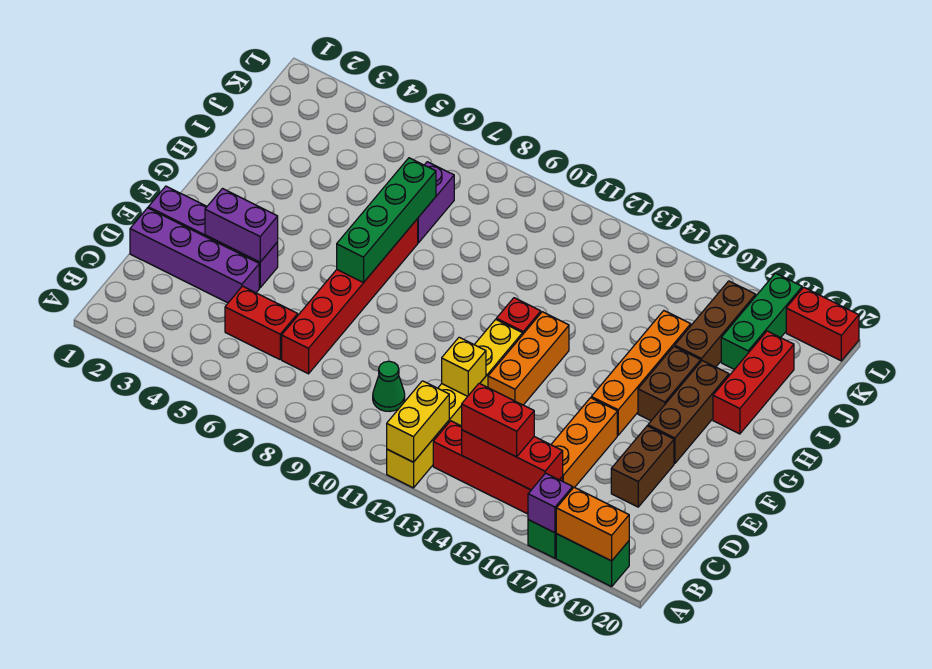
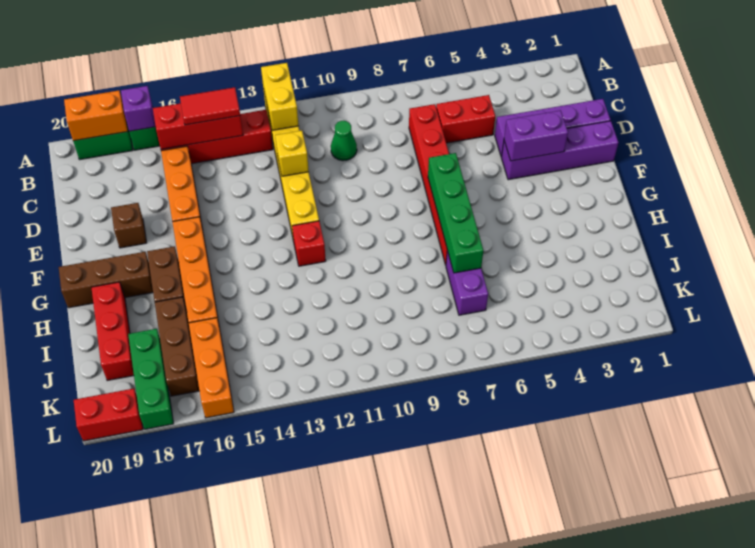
red brick B14:B15 level 3 -> red tile B14:B15 level 3
brown brick D18:E18 level 1 -> brown brick E18 level 1
orange brick E13:G13 level 1 -> orange brick J16:L16 level 1
brown brick F18:H18 level 1 -> brown brick G18:G20 level 1

